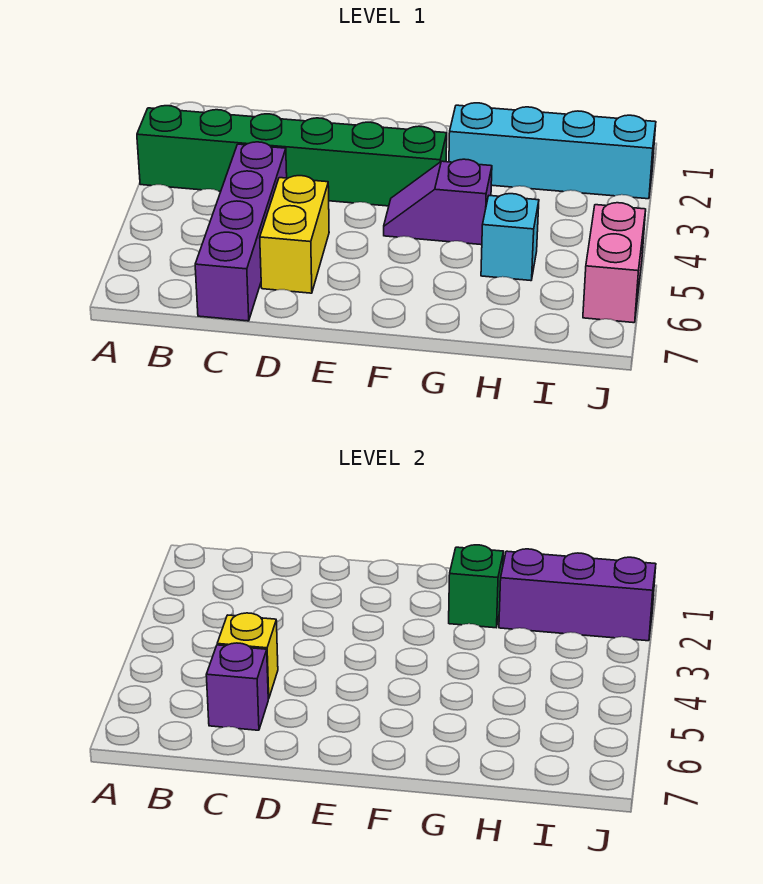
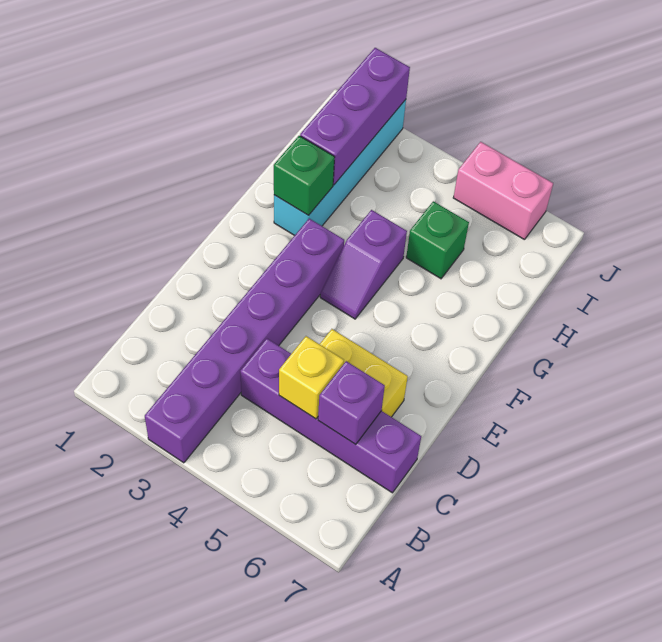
green brick A3:F3 level 1 -> purple brick A3:F3 level 1
cyan brick H5 level 1 -> green brick H5 level 1

